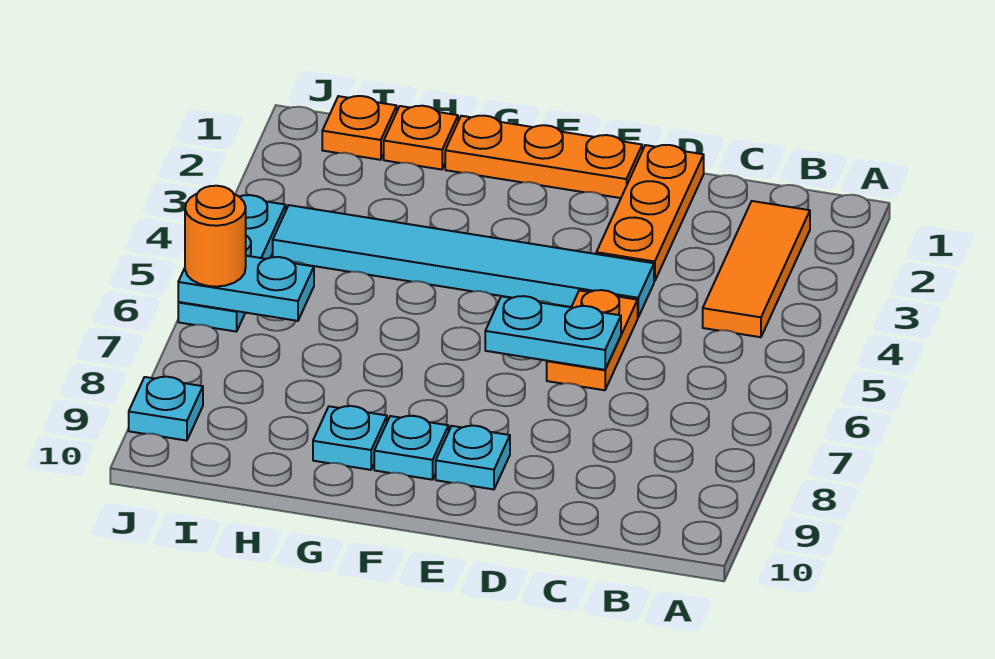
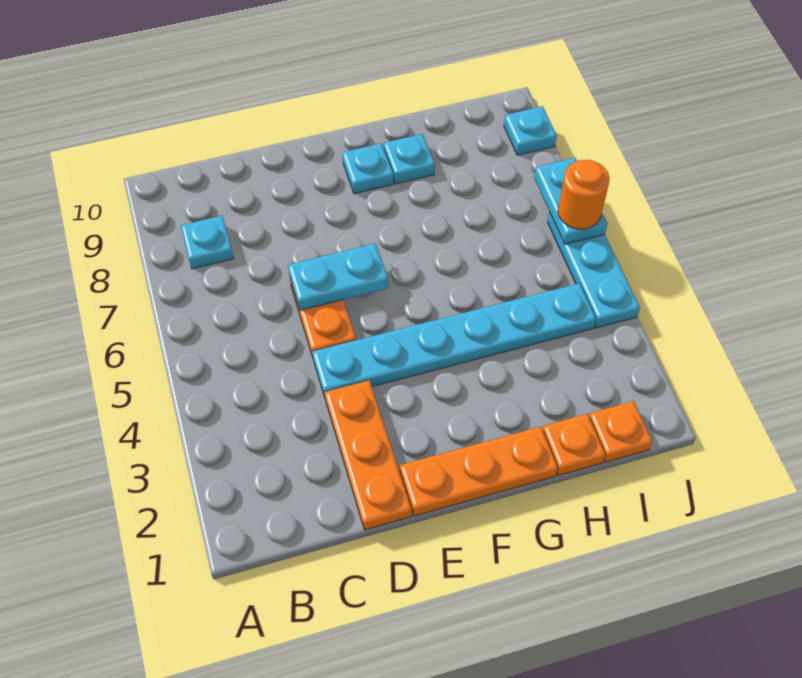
orange tile B2:B4 level 1 -> none
cyan tile D4:I4 level 1 -> cyan plate D4:I4 level 1
cyan plate E9 level 1 -> cyan plate B8 level 1
cyan plate I6:J6 level 2 -> cyan plate J6:J7 level 2

